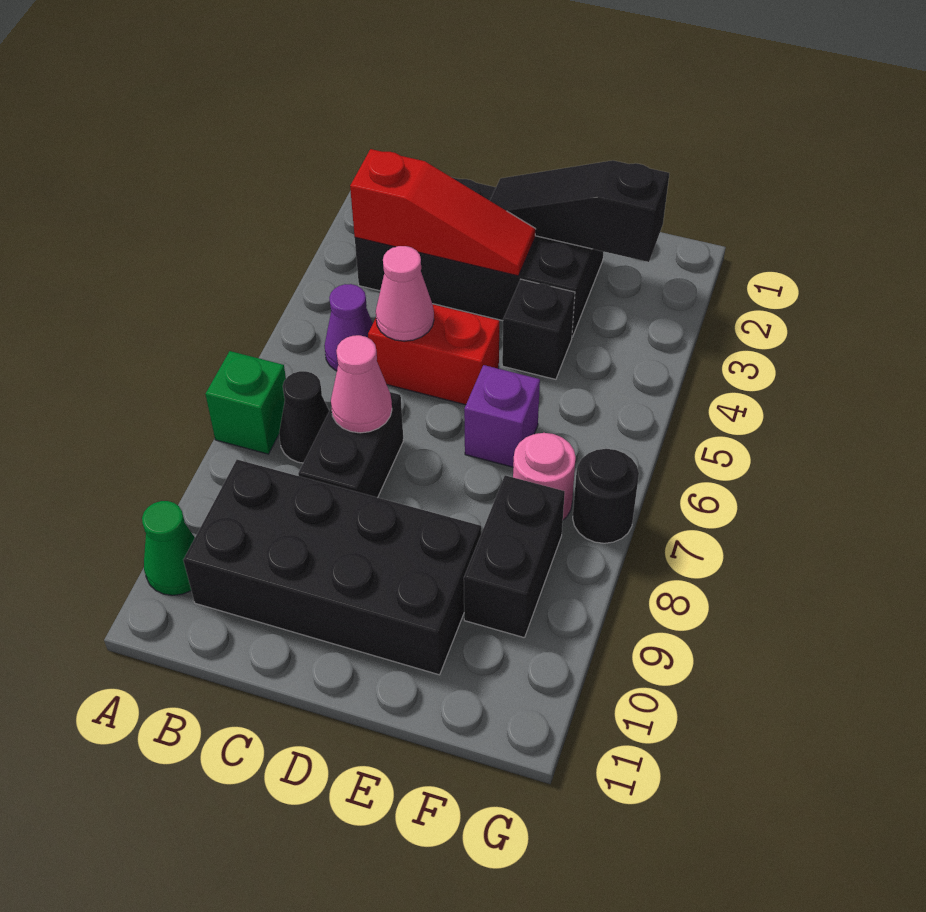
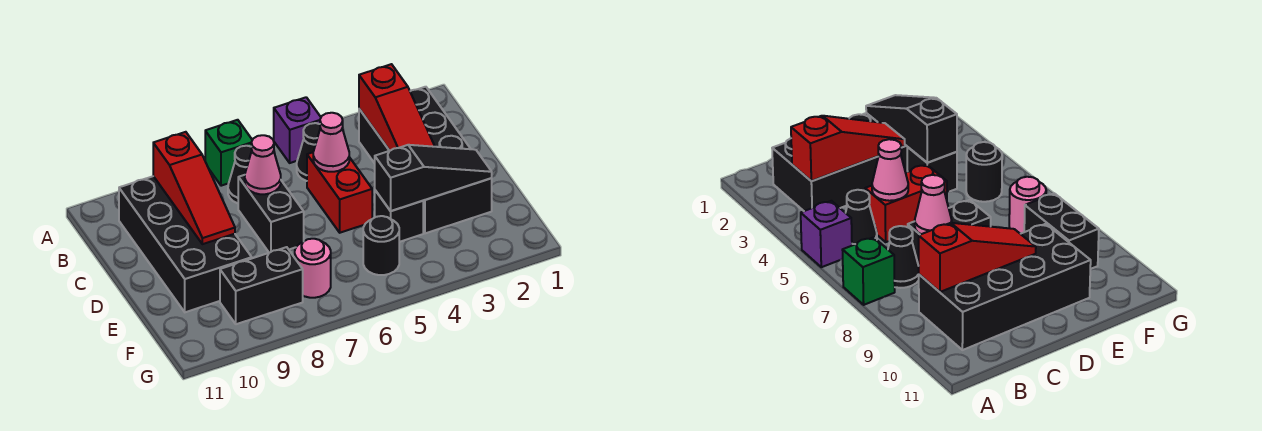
green cone A10 level 1 -> none
purple cone B5 level 1 -> black cone B5 level 1
none -> red slope B9:D9 level 2 top B
black brick C7:C8 level 1 -> black brick C7:D7 level 1
black slope D2:F2 level 2 top F -> black slope E2:E4 level 2 top 4
purple brick E6 level 1 -> purple brick A5 level 1
black round brick G7 level 1 -> black round brick F5 level 1

